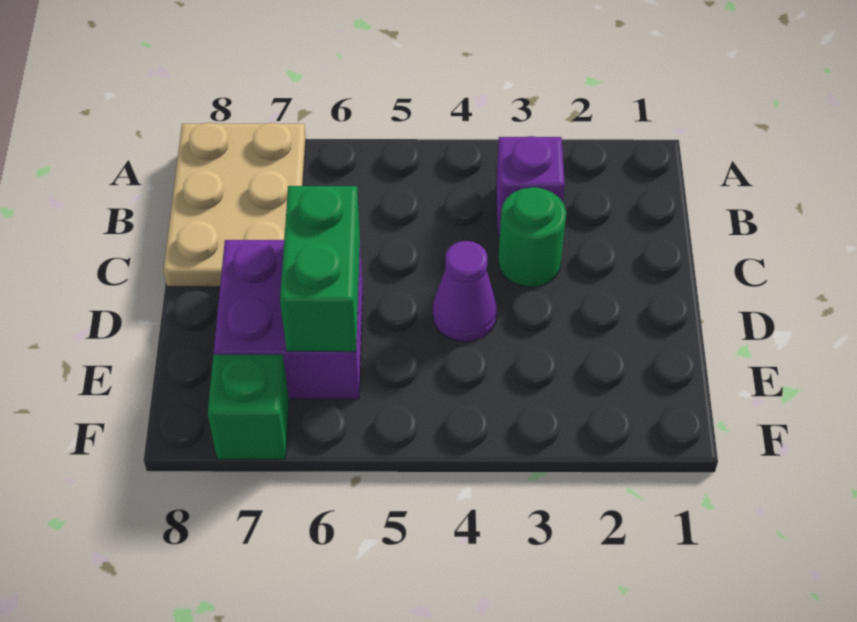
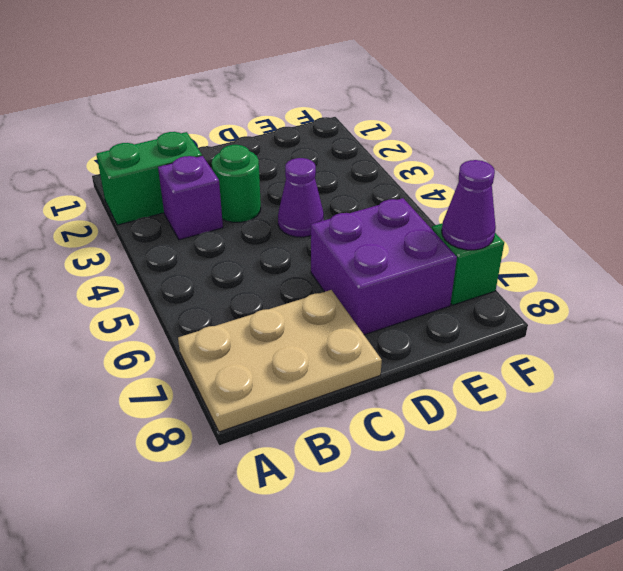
green brick D6:E6 level 2 -> green brick A2:B2 level 1
none -> purple cone F7 level 2

